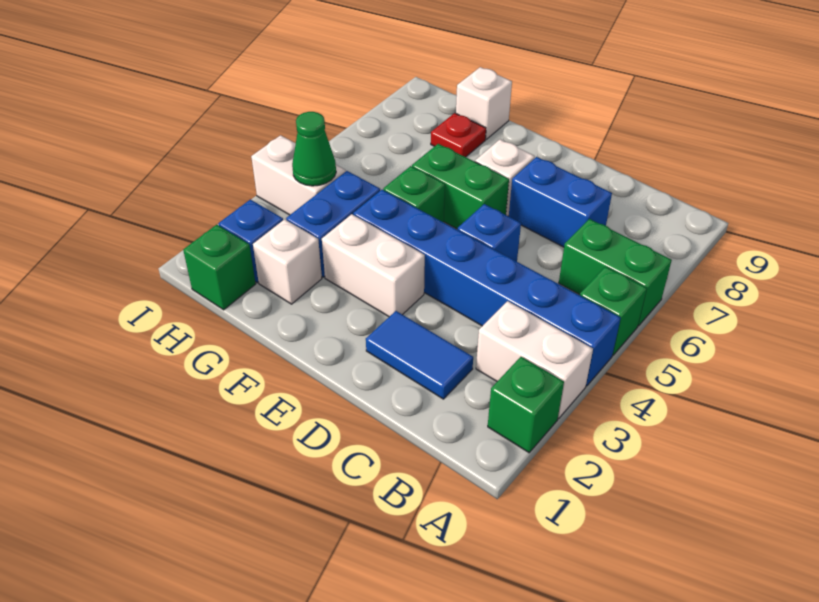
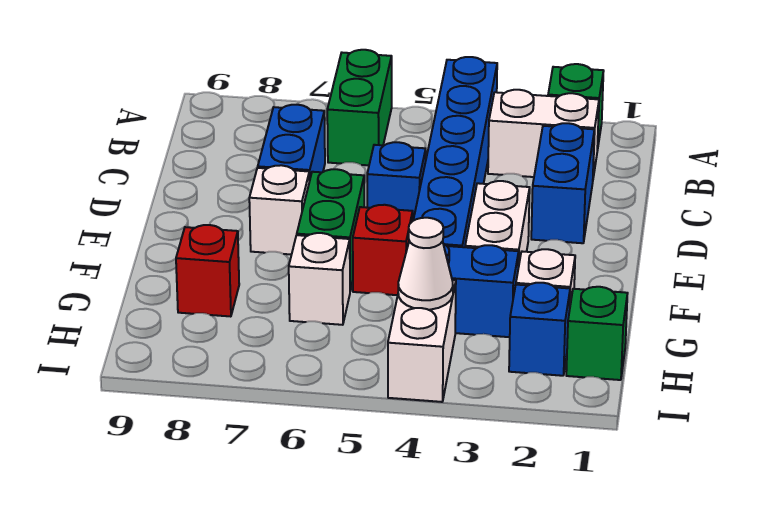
white brick A3:B3 level 1 -> white brick B2:B3 level 1
green brick A5 level 1 -> none
blue tile C2:D2 level 1 -> blue brick C2:D2 level 1
green brick F5 level 1 -> red brick F5 level 1
red plate G8 level 1 -> red brick G8 level 1
white brick G9 level 1 -> white brick G6 level 1
green cone H4 level 2 -> white cone H4 level 2

